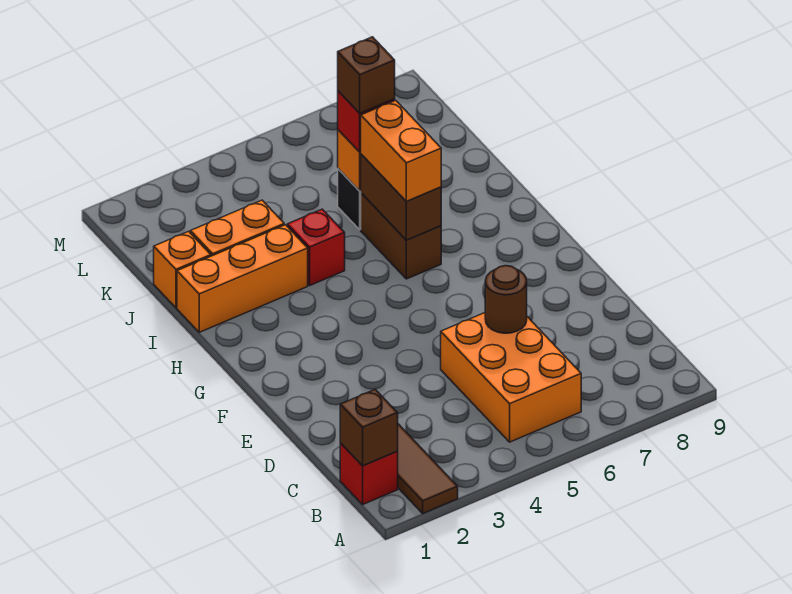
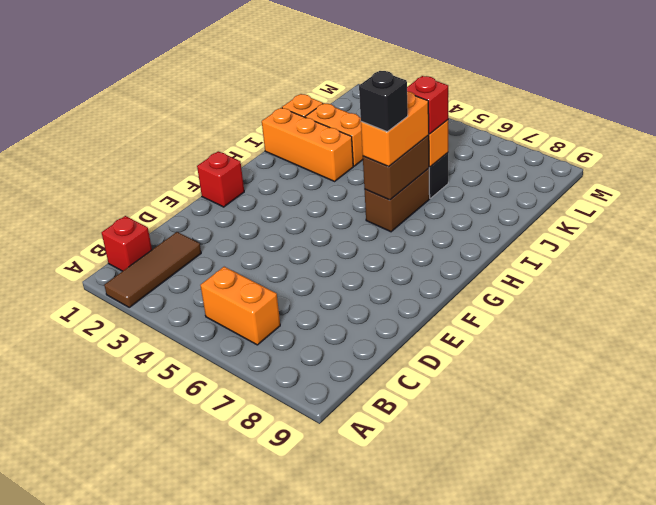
brown brick B1 level 2 -> none
orange brick B5:D6 level 1 -> orange brick B5:B6 level 1
brown round brick D6 level 2 -> none
none -> black brick H6 level 4
red brick I4 level 1 -> red brick F1 level 1
brown brick J6 level 4 -> none

